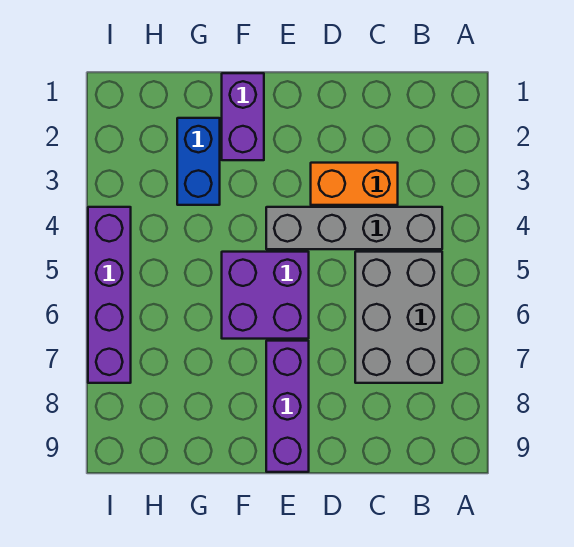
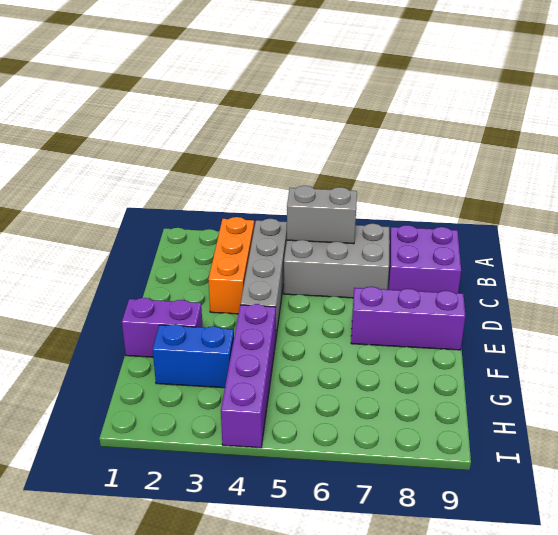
none -> grey brick B5:B6 level 2
orange brick C3:D3 level 1 -> orange brick B3:D3 level 1
purple brick E5:F6 level 1 -> purple brick B8:C9 level 1
purple brick I4:I7 level 1 -> purple brick F4:I4 level 1

